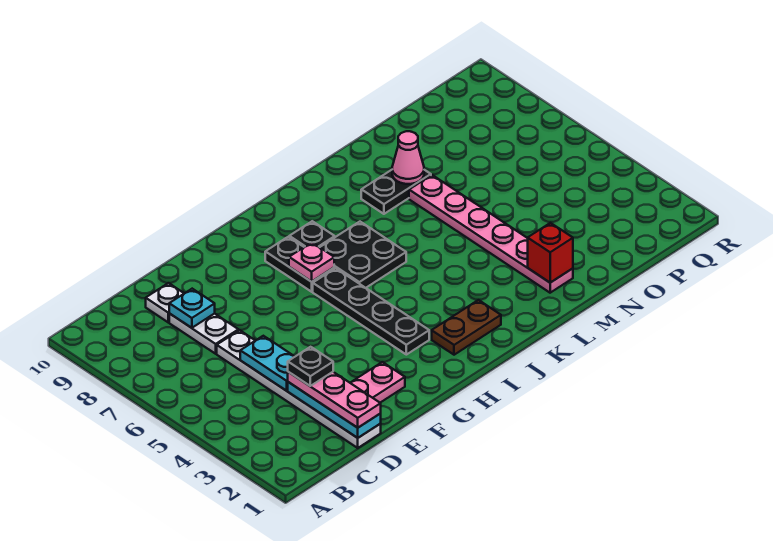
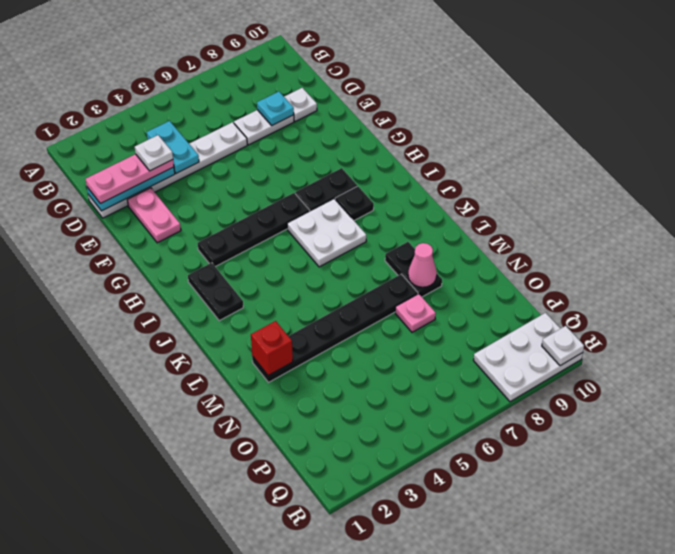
black plate D3 level 4 -> white plate D3 level 4
cyan plate D4:D5 level 2 -> cyan plate C4:D4 level 2
pink plate H7 level 2 -> pink plate N7 level 1
brown plate I2:J2 level 1 -> black plate I2:J2 level 1
black plate I6:J7 level 1 -> white plate I6:J7 level 1
pink plate M2:M7 level 1 -> black plate M2:M7 level 1
none -> white plate Q8:R10 level 1
none -> white plate R10 level 2

